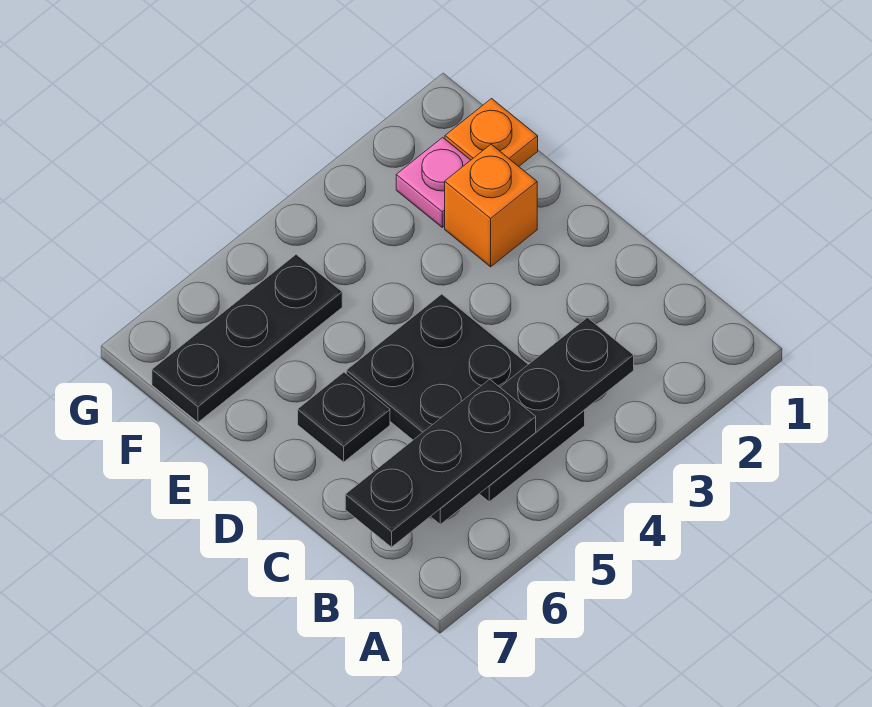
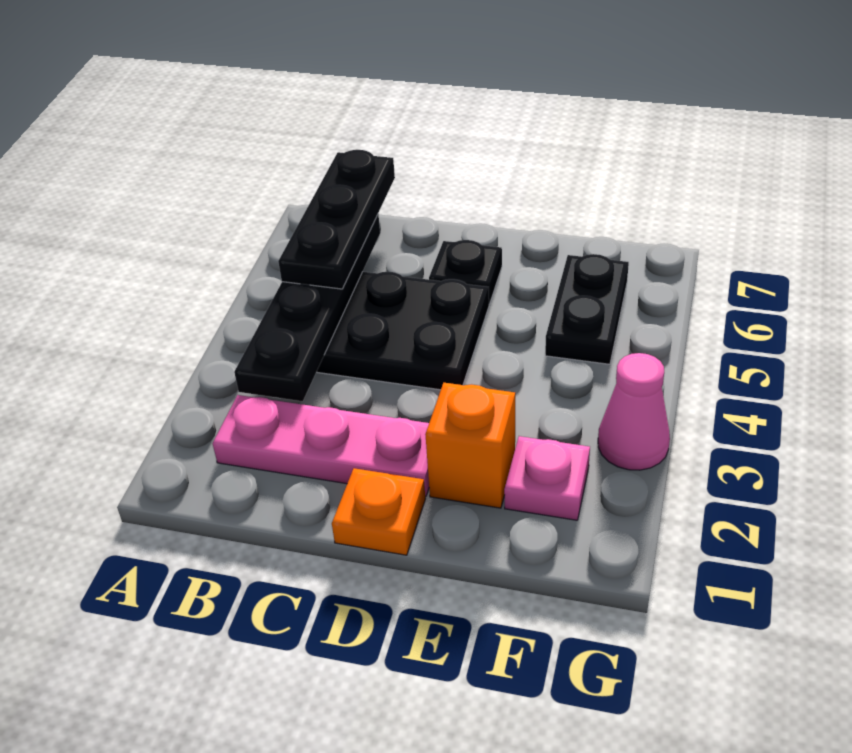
none -> pink plate B2:D2 level 1
orange plate F1 level 1 -> orange plate D1 level 1
black plate F5:F7 level 1 -> black plate F5:F6 level 1
none -> pink cone G3 level 1

